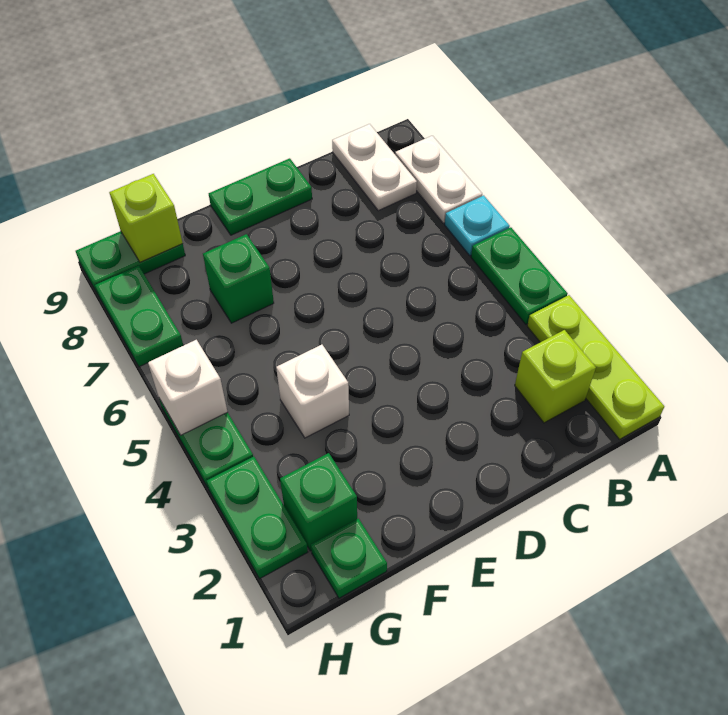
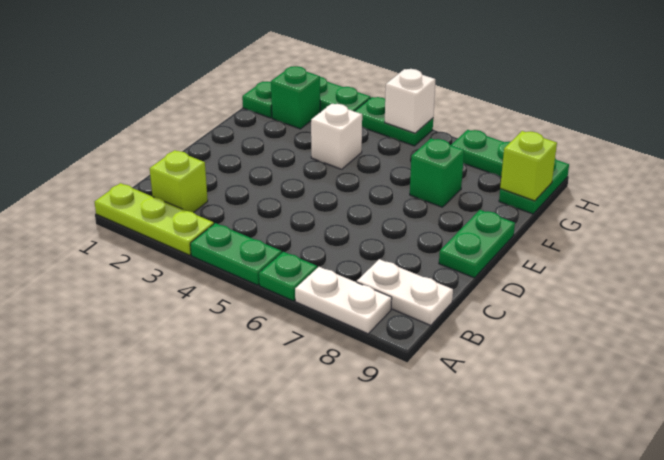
cyan plate A6 level 1 -> green plate A6 level 1

